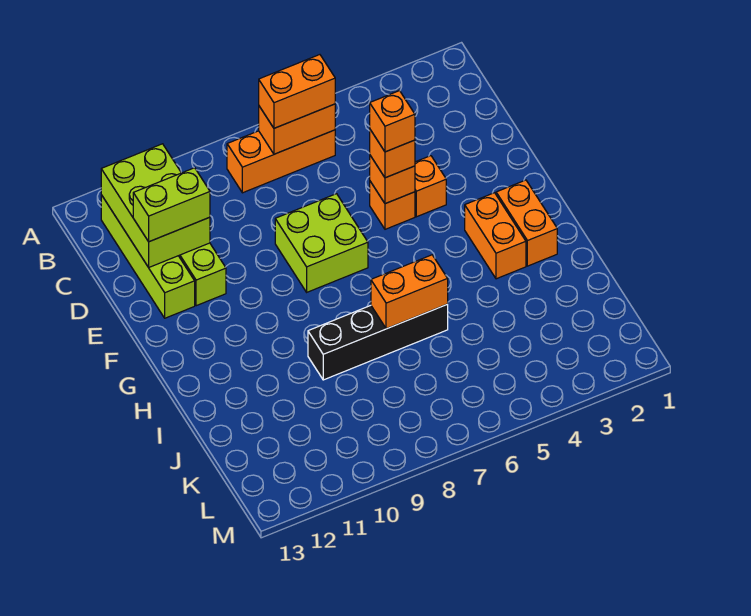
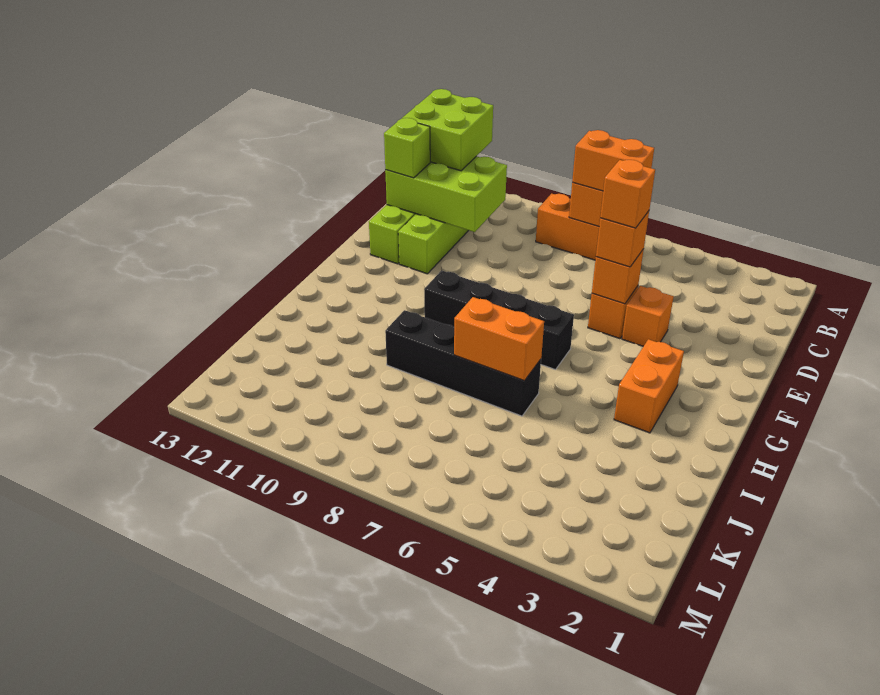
lime brick B11:D12 level 2 -> lime brick C10:D12 level 2
lime brick D11:D12 level 3 -> lime brick D12 level 3
lime brick E7:F8 level 1 -> lime brick B11:C12 level 3
orange brick G2:H2 level 1 -> none
none -> black brick G6:G9 level 1

